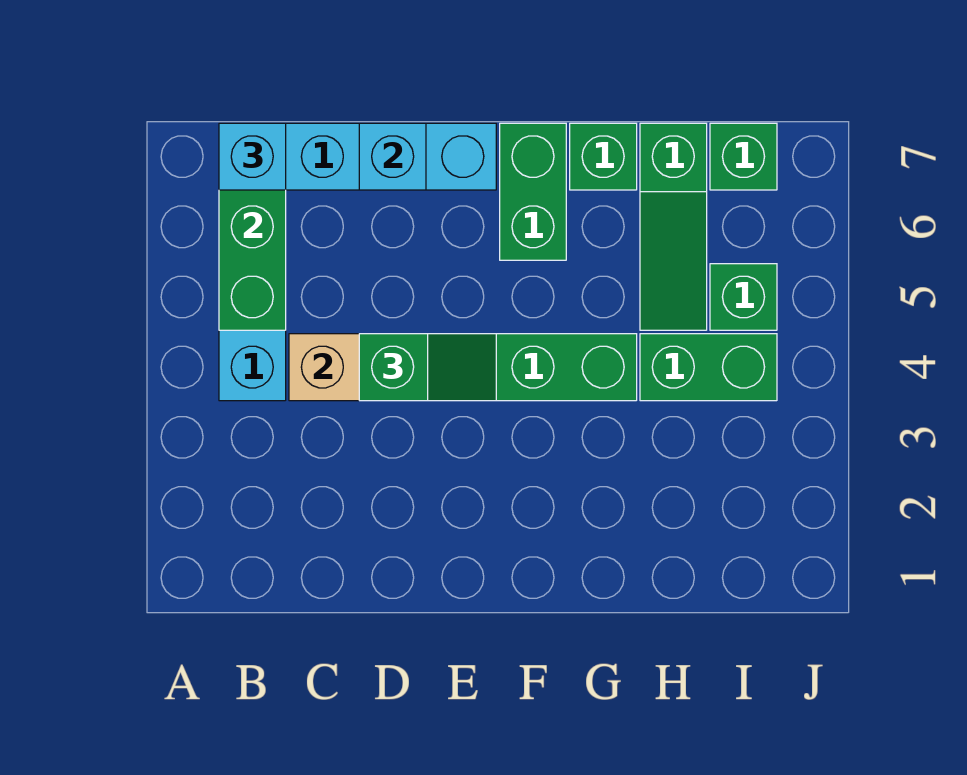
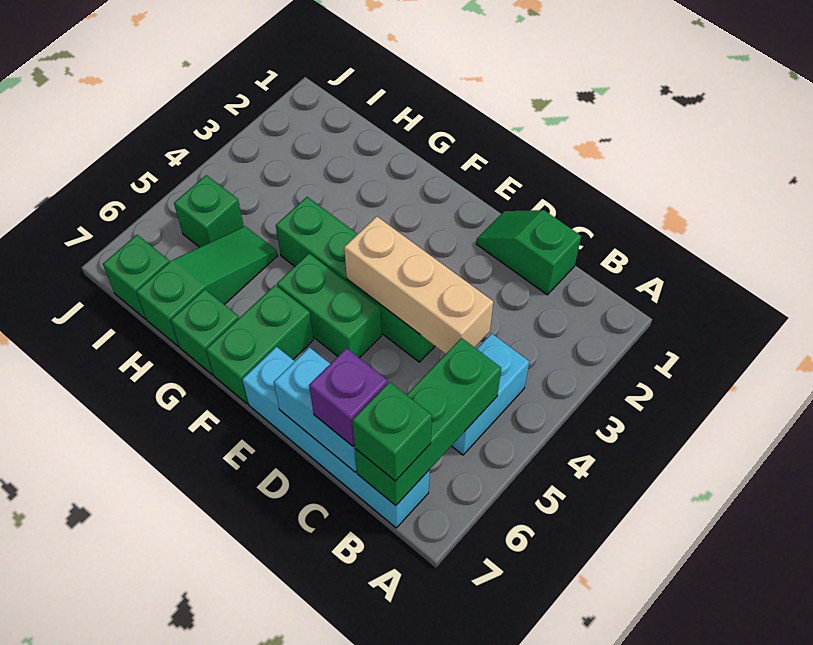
cyan brick B7 level 3 -> green brick B7 level 3
none -> purple brick C7 level 3
green slope D4:E4 level 3 top D -> green slope C1:D1 level 1 top C
cyan brick D7 level 2 -> cyan brick C7:D7 level 2
green brick H4:I4 level 1 -> green brick E5:F5 level 1

